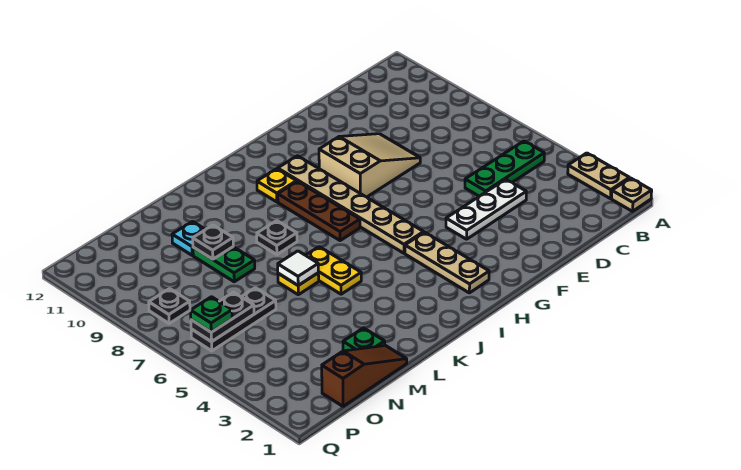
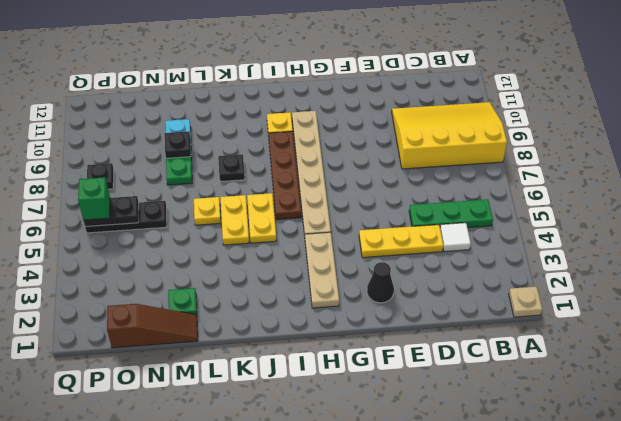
tan plate A2:A3 level 1 -> none
none -> yellow slope A8:D10 level 1 top 8
white plate D4:F4 level 1 -> yellow plate D4:F4 level 1
tan slope E8:G9 level 1 top G -> none
none -> black cone F2 level 1
brown plate I7:I9 level 1 -> brown plate I6:I9 level 1
none -> yellow plate J5:J6 level 1
white tile L6 level 2 -> white tile C4 level 1
green plate P6 level 3 -> green brick P6 level 3

